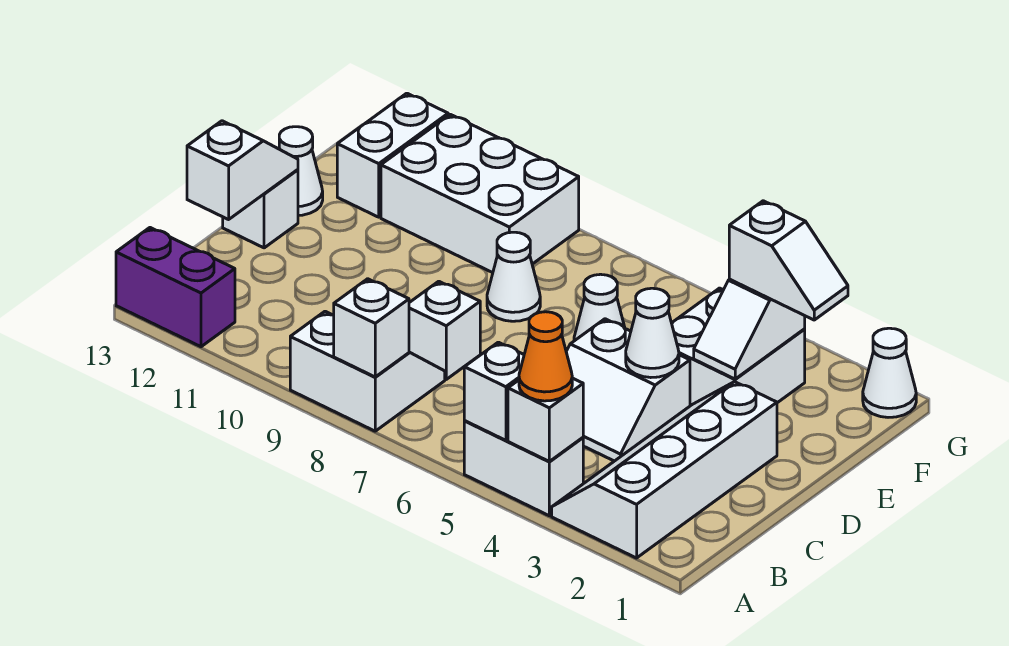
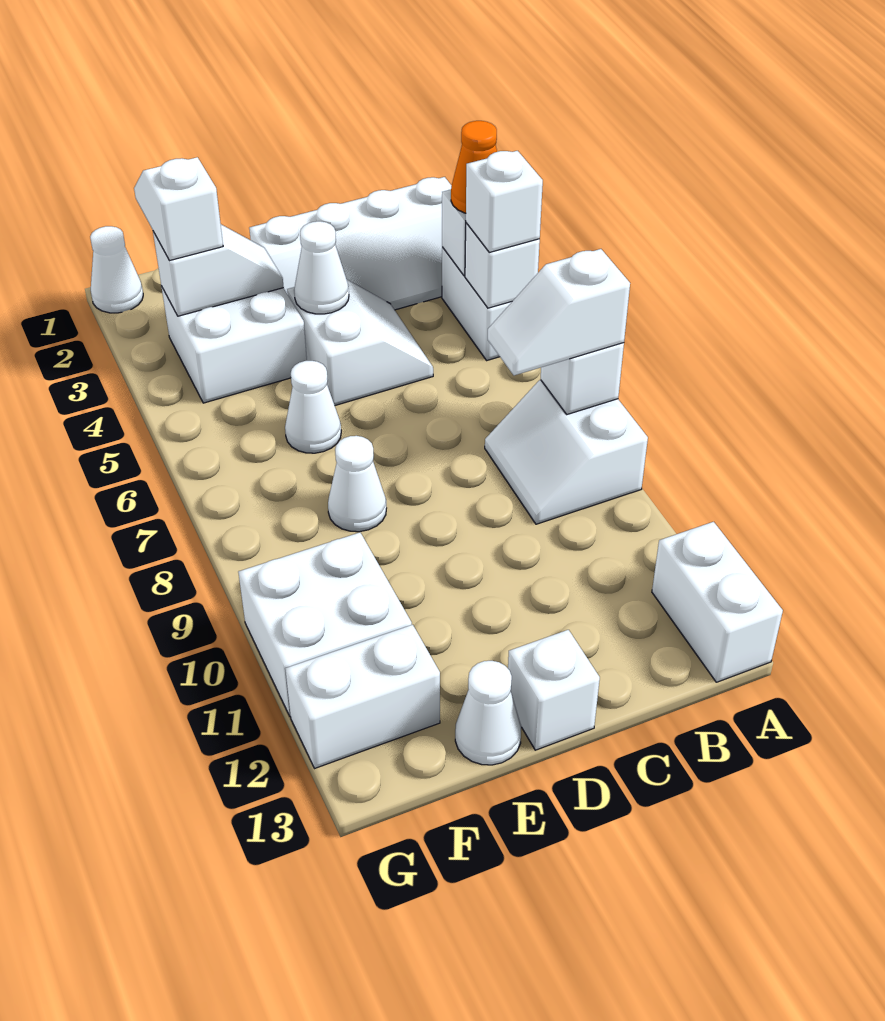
purple brick A12:A13 level 1 -> white brick A12:A13 level 1
white brick C8 level 1 -> white brick A5 level 3
white slope C13:D13 level 2 top C -> white slope A8:B8 level 3 top A
white brick F9:G11 level 1 -> white brick F10:G11 level 1

